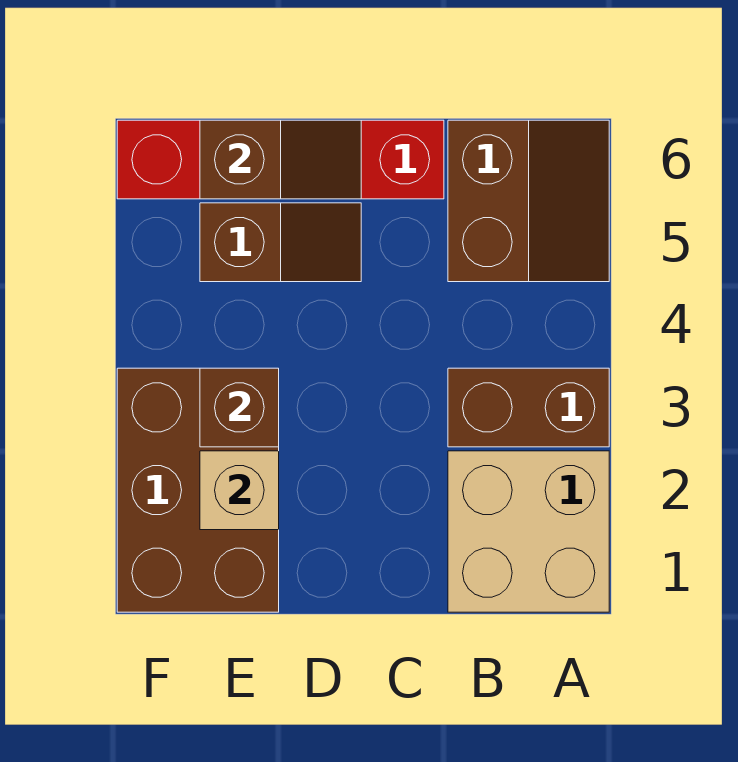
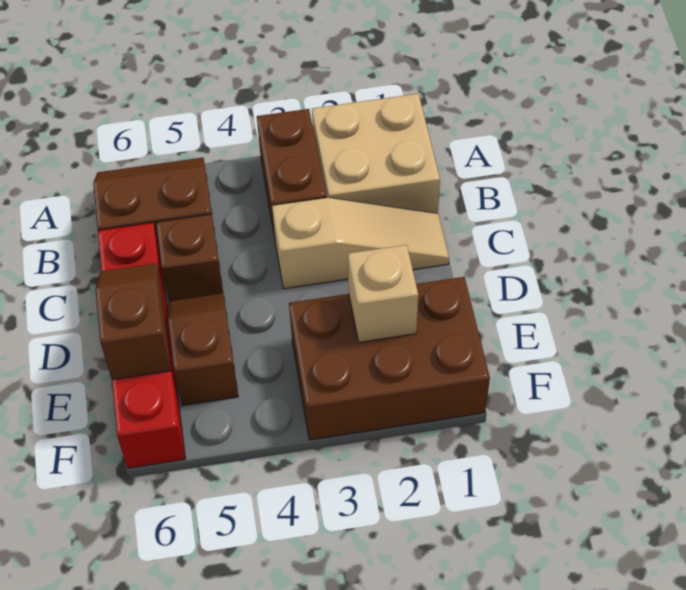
none -> tan slope C1:C3 level 1 top 3
brown brick E3 level 2 -> brown brick C5 level 1

